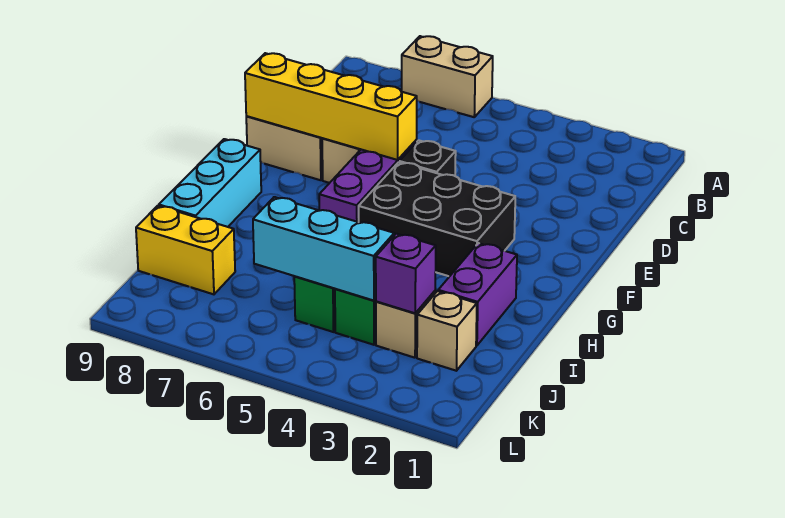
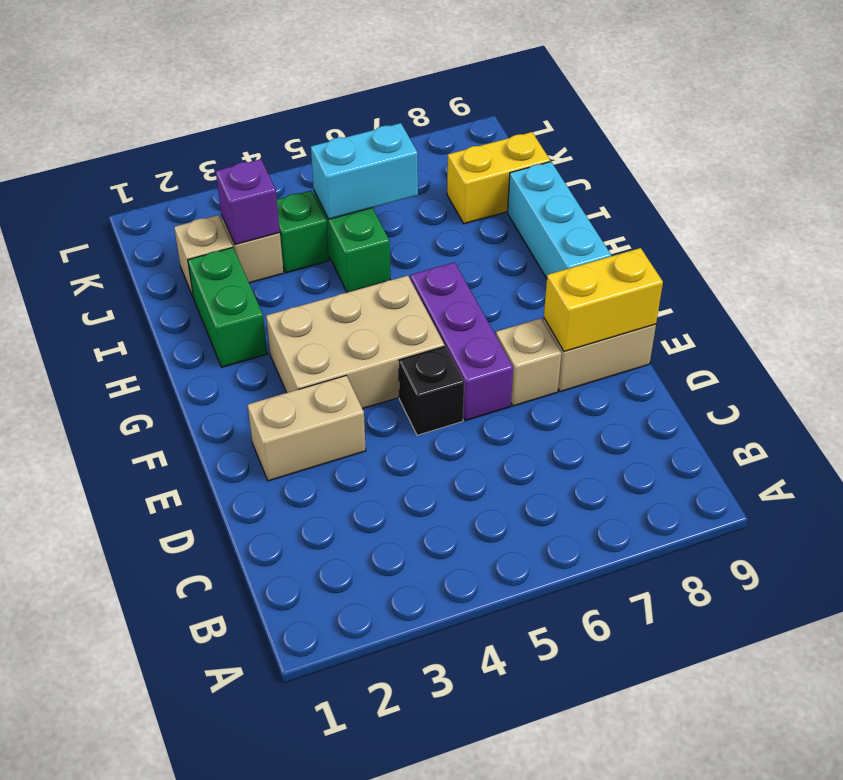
tan brick A6:A7 level 1 -> tan brick E2:E3 level 1
yellow brick E6:E9 level 2 -> yellow brick E8:E9 level 2
black brick F3:G5 level 1 -> tan brick F3:G5 level 1
purple brick H2:I2 level 1 -> green brick H2:I2 level 1
cyan brick J4:J6 level 2 -> cyan brick J5:J6 level 2

